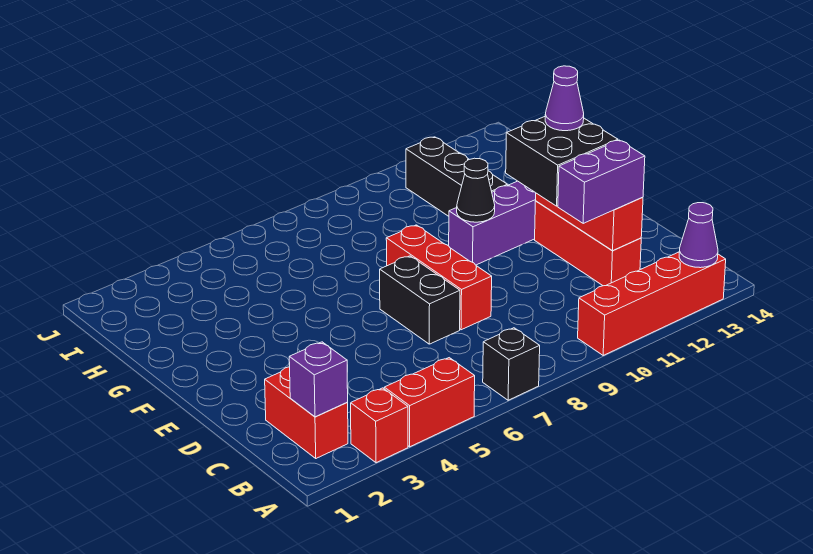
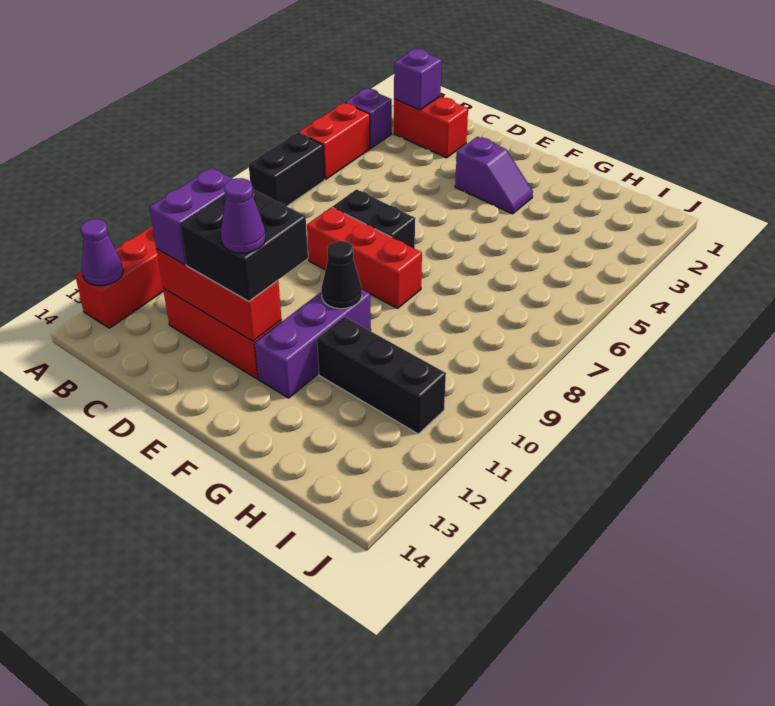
red brick A3 level 1 -> purple brick A3 level 1
black brick A7 level 1 -> black brick A6:A7 level 1
none -> purple slope E3:F3 level 1 top E

